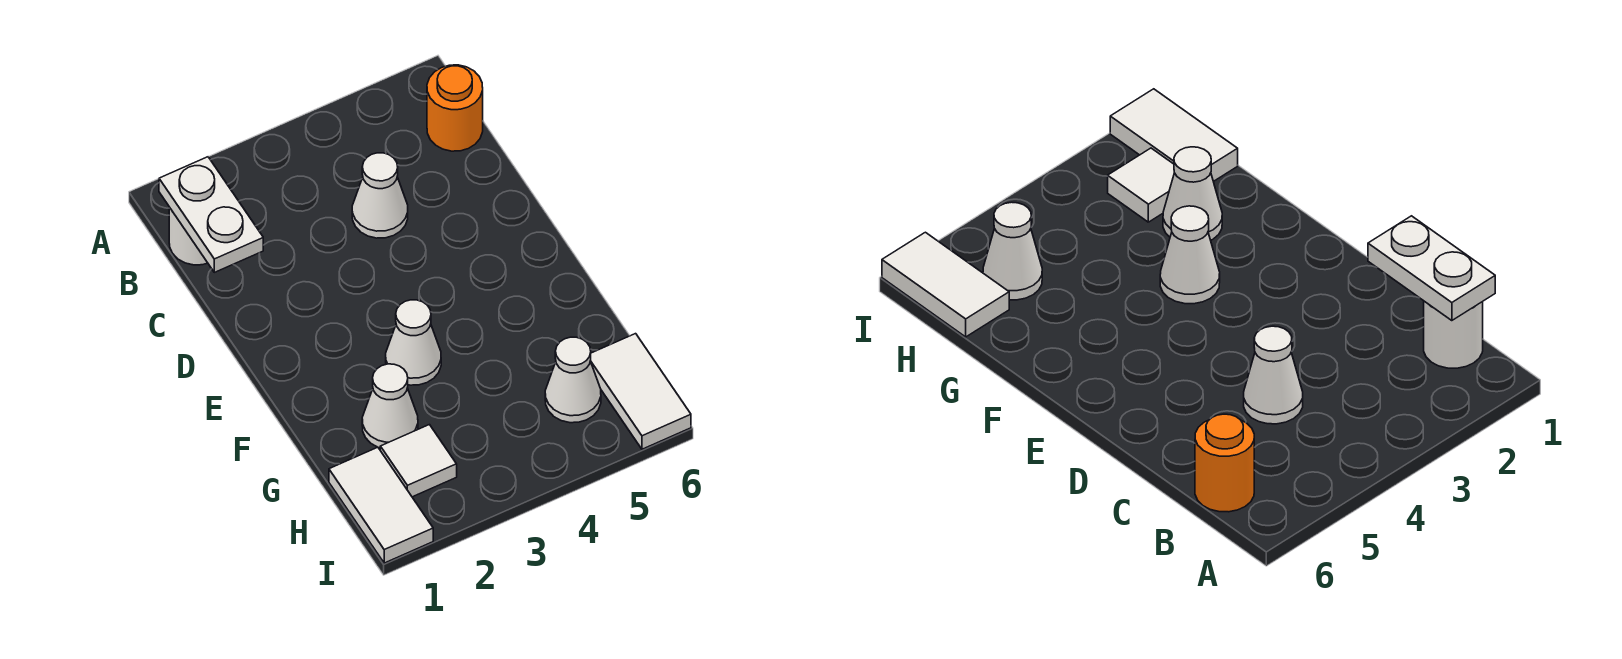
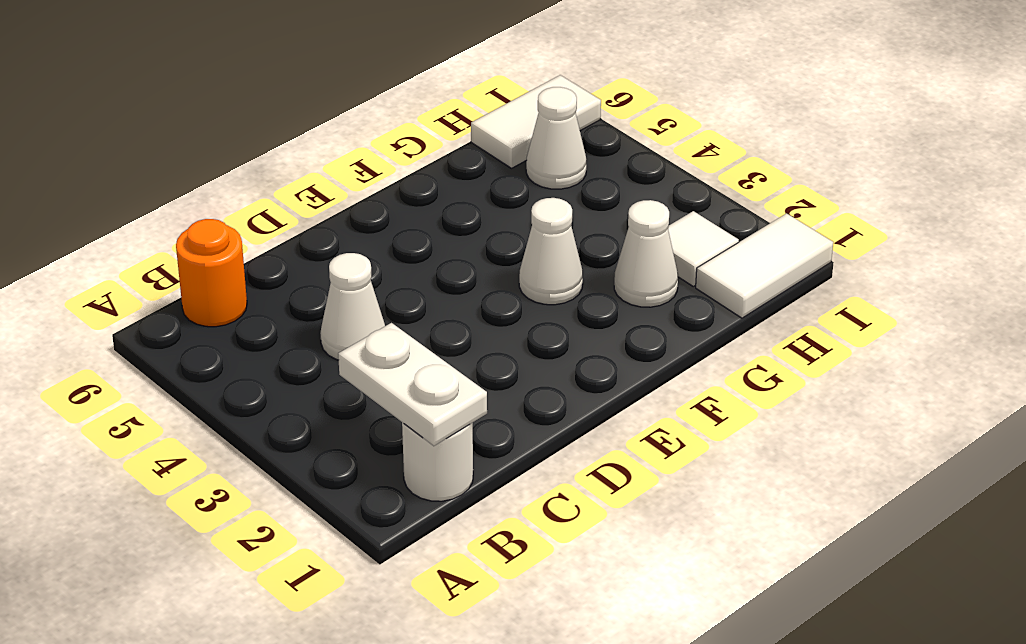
white plate B1:C1 level 2 -> white plate B1:B2 level 2

